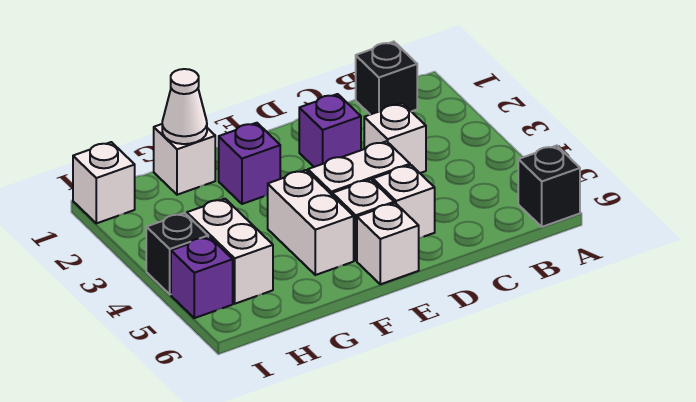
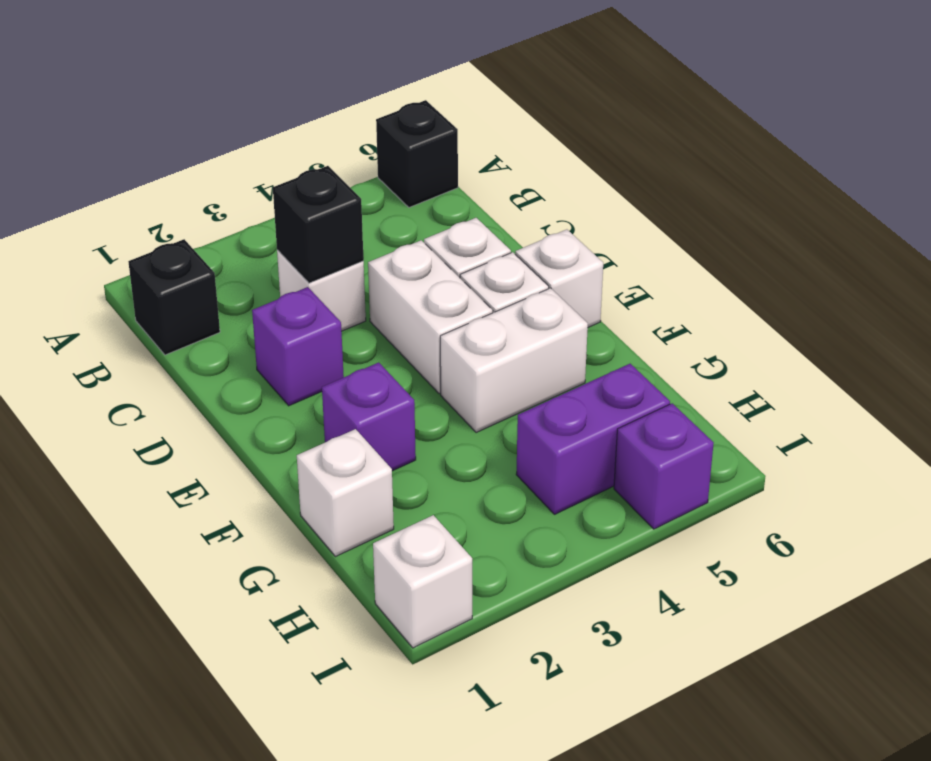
white cone G1 level 2 -> none
white brick H4:H5 level 1 -> purple brick H4:H5 level 1
black brick I4 level 1 -> black brick C3 level 2

